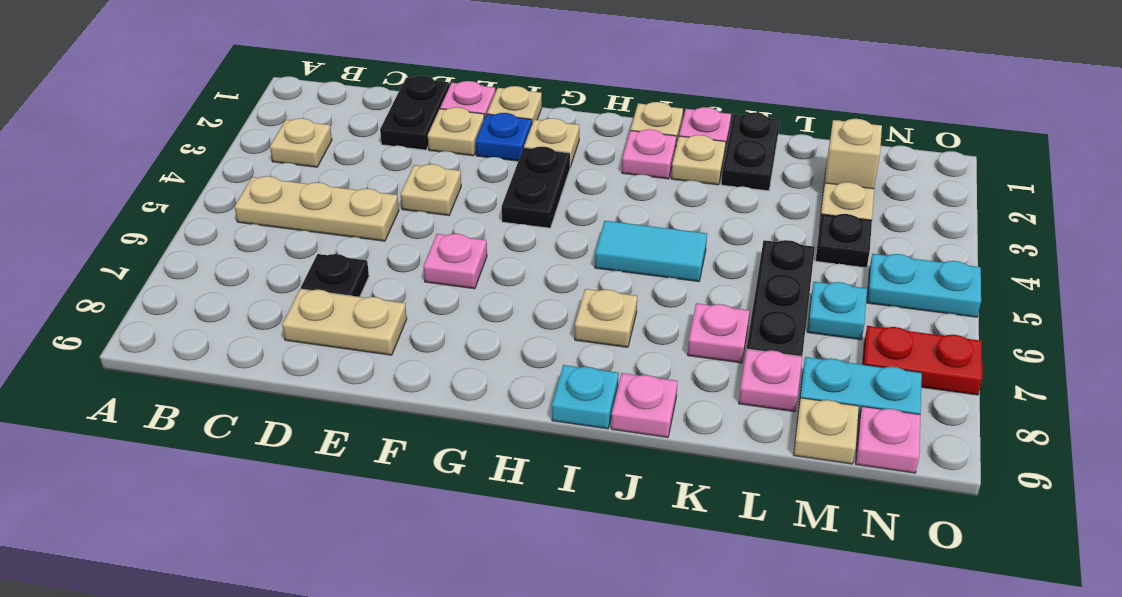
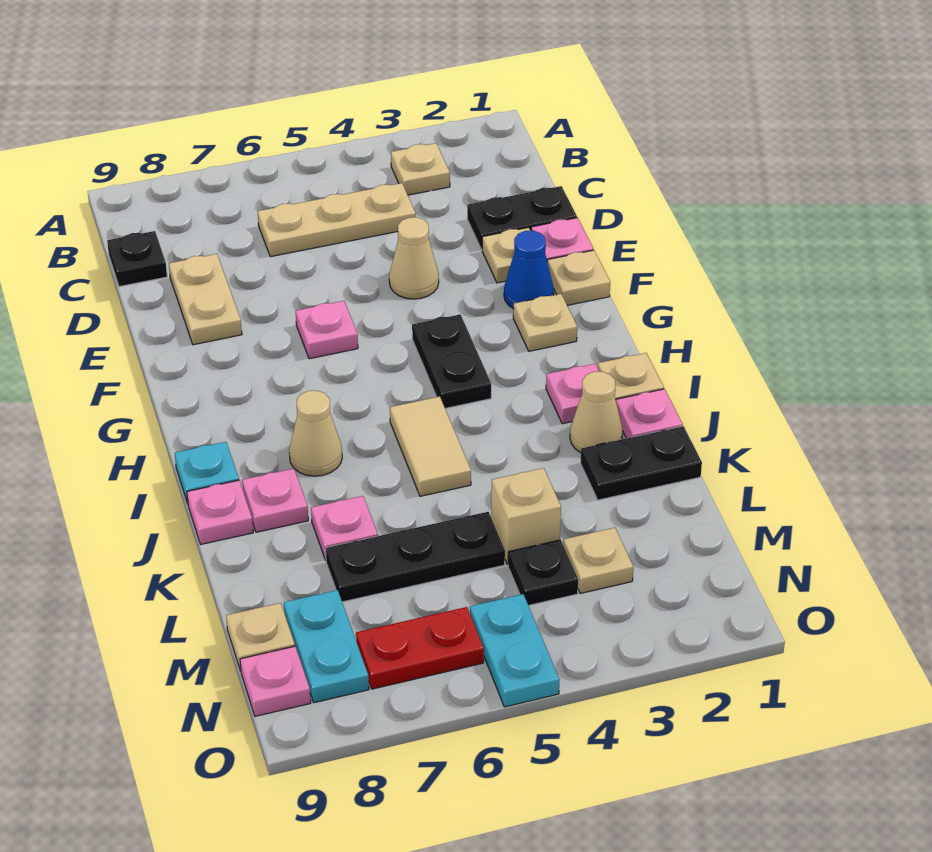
tan plate B5:D5 level 1 -> tan plate C4:C6 level 1
black plate D7 level 1 -> black plate C9 level 1
tan plate E4 level 1 -> tan cone E4 level 1
blue plate F2 level 1 -> blue cone F2 level 1
black plate G3:G4 level 1 -> black plate G4:H4 level 1
cyan tile I5:J5 level 1 -> tan tile I5:J5 level 1
tan plate I7 level 1 -> tan cone I7 level 1
tan plate J2 level 1 -> tan cone J2 level 1
pink plate L8 level 1 -> pink plate J8 level 1
tan brick M2 level 1 -> tan brick L4 level 1
cyan plate M6 level 1 -> none
red plate N7:O7 level 1 -> red plate N6:N7 level 1

